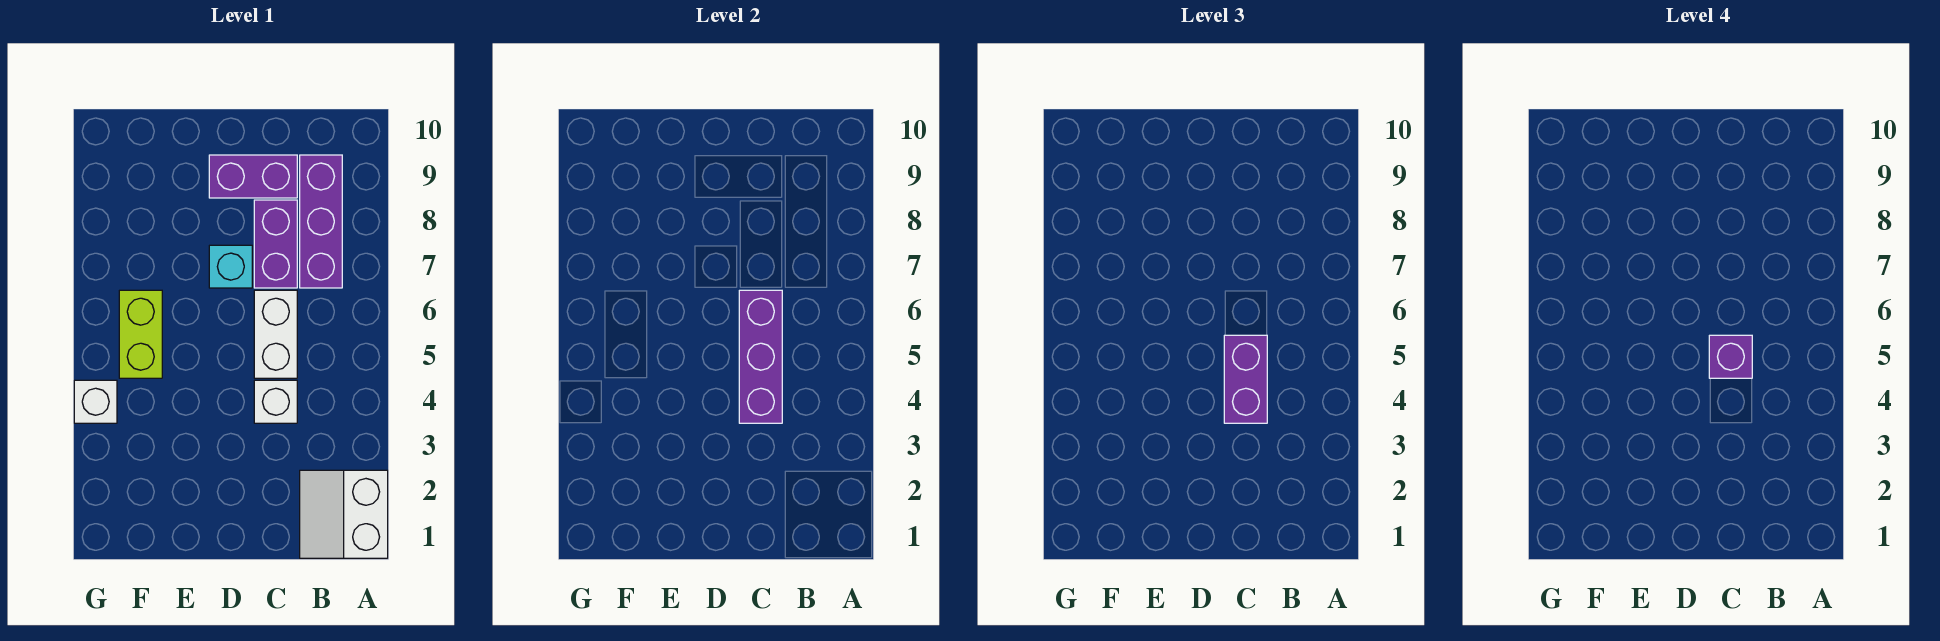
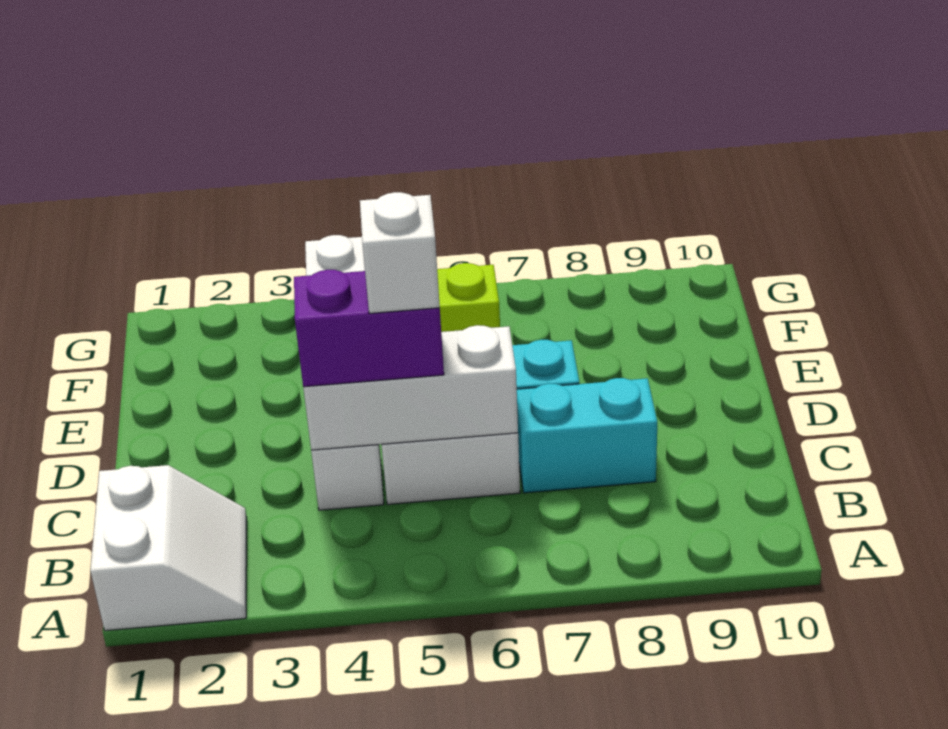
white slope A1:B2 level 1 top A -> white slope A1:B2 level 1 top 1
purple brick B7:B9 level 1 -> none
purple brick C4:C6 level 2 -> white brick C4:C6 level 2
purple brick C5 level 4 -> white brick C5 level 4
purple brick C7:C8 level 1 -> cyan brick C7:C8 level 1
purple brick C9:D9 level 1 -> none

